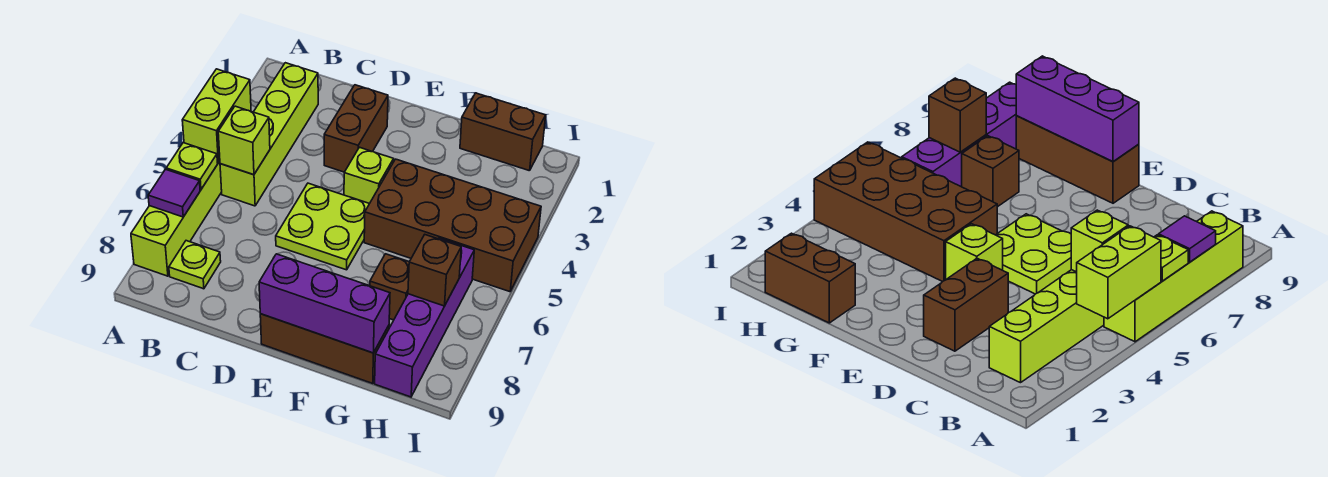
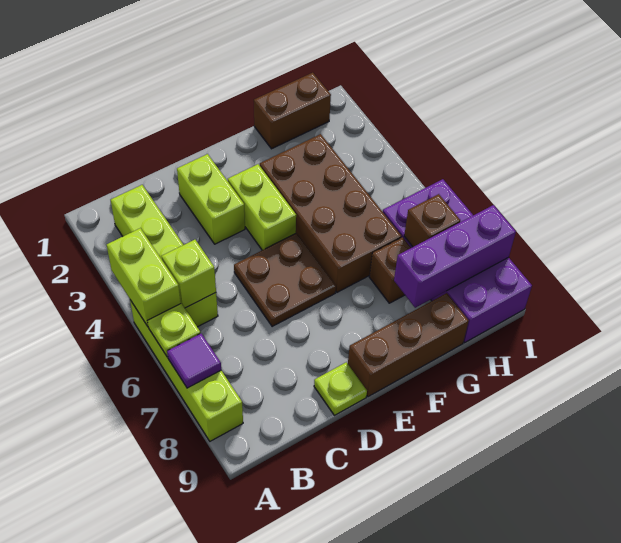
lime plate B8 level 1 -> lime plate D9 level 1
brown brick D2:D3 level 1 -> lime brick D2:D3 level 1
lime plate D5:E6 level 1 -> brown plate D5:E6 level 1
lime brick E4 level 1 -> lime brick E3:E4 level 1
purple brick E9:G9 level 2 -> purple brick G8:I8 level 2
brown brick F4:I5 level 1 -> brown brick F3:G6 level 1
purple brick H6:H9 level 1 -> purple brick H6:I9 level 1

